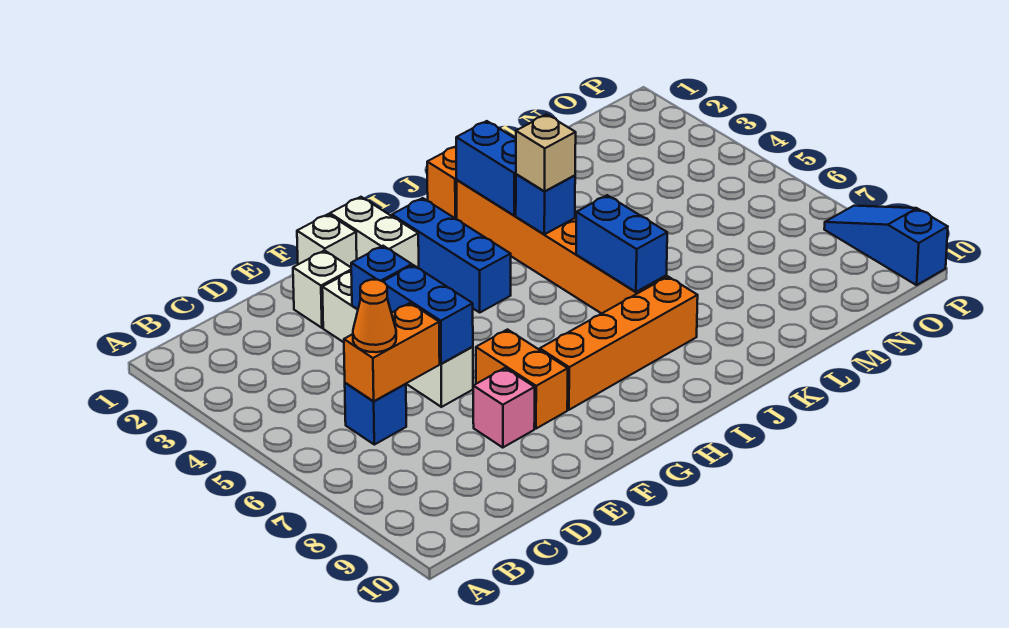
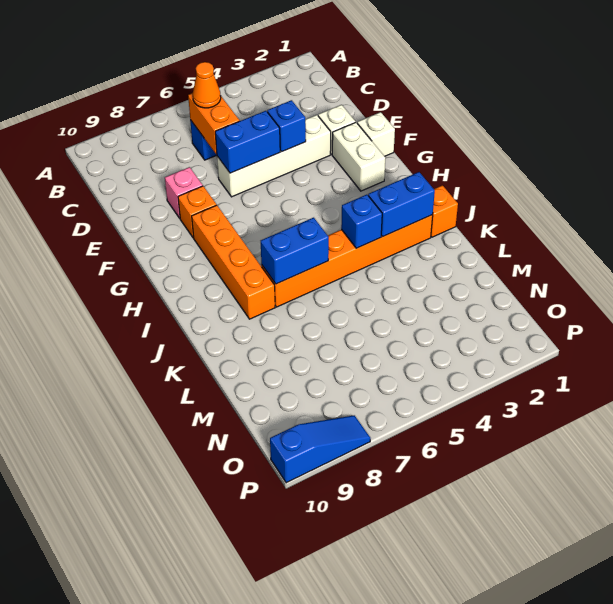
orange brick F7:F8 level 1 -> orange brick F8 level 1
white brick G1:G2 level 1 -> white brick F2:G2 level 1
blue brick H2:H4 level 1 -> none
tan brick J4 level 3 -> none

